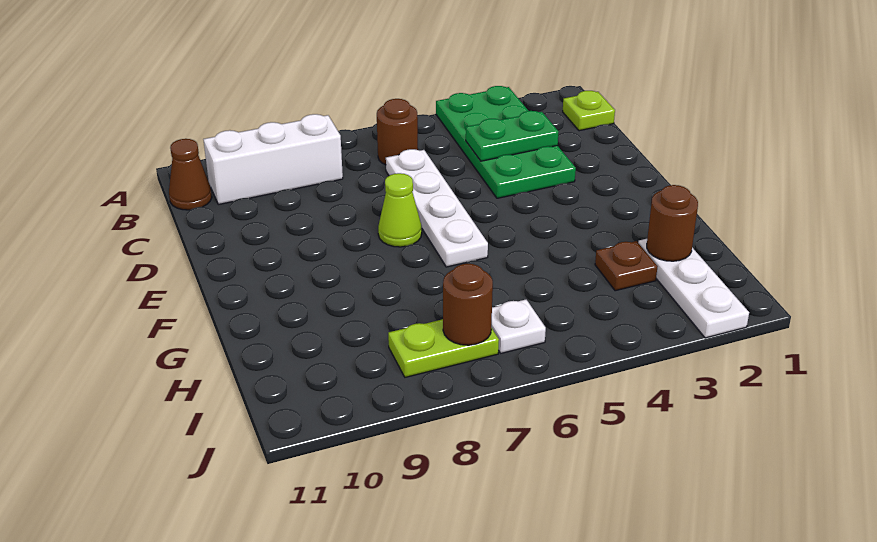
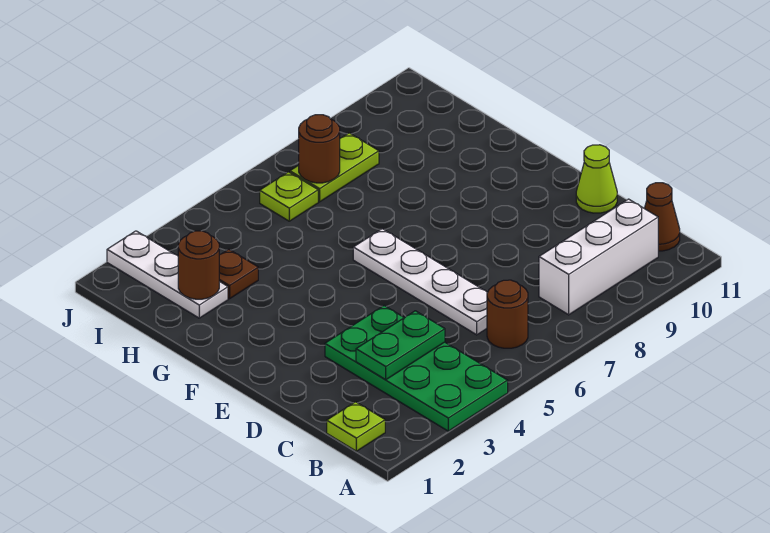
lime cone E7 level 1 -> lime cone D11 level 1
white plate I6 level 1 -> lime plate I6 level 1

